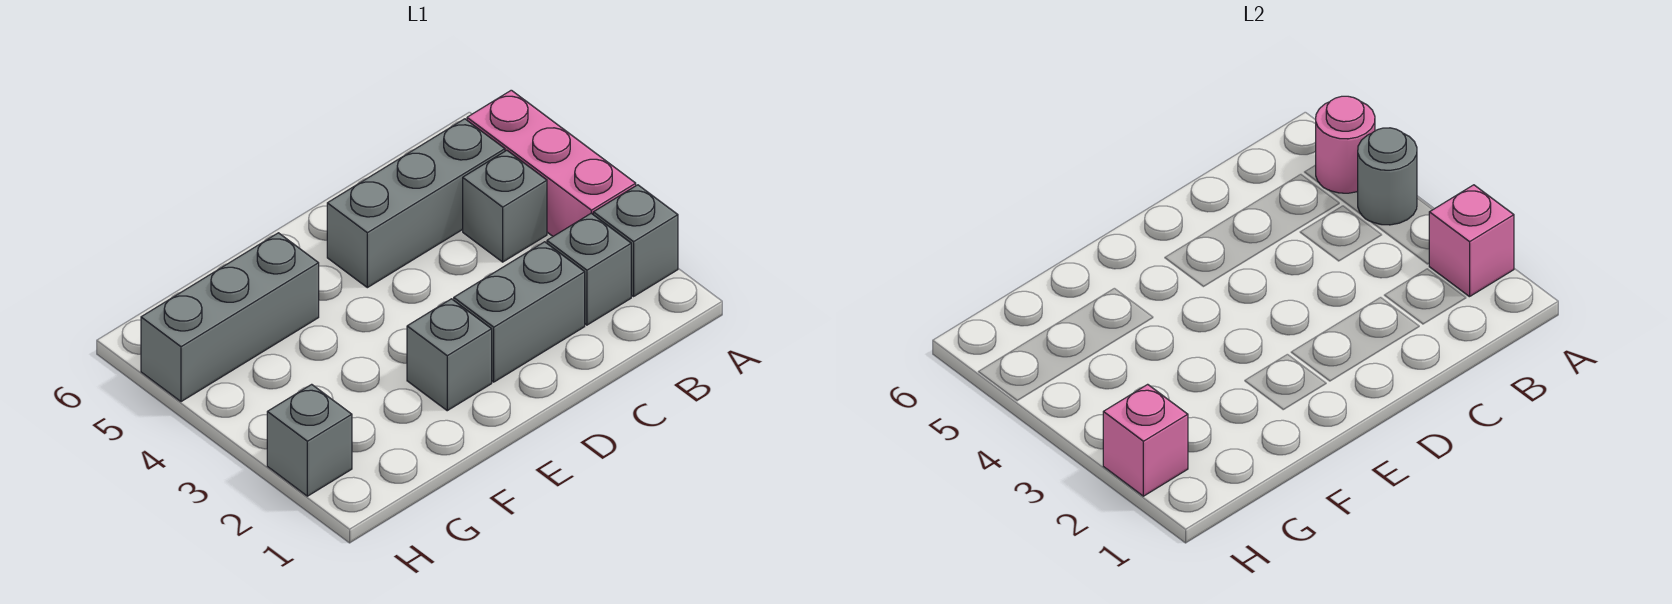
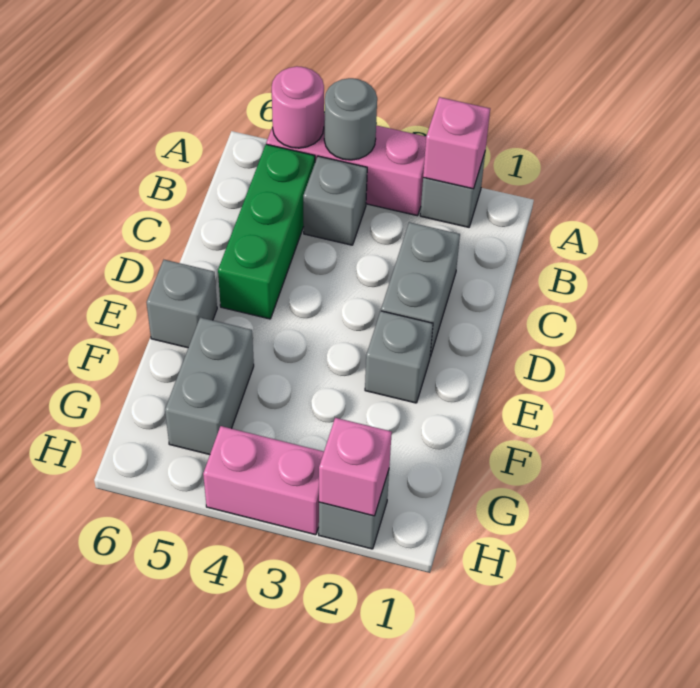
grey brick B2 level 1 -> grey brick E6 level 1
grey brick B5:D5 level 1 -> green brick B5:D5 level 1
grey brick F5:H5 level 1 -> grey brick F5:G5 level 1
none -> pink brick H3:H4 level 1

